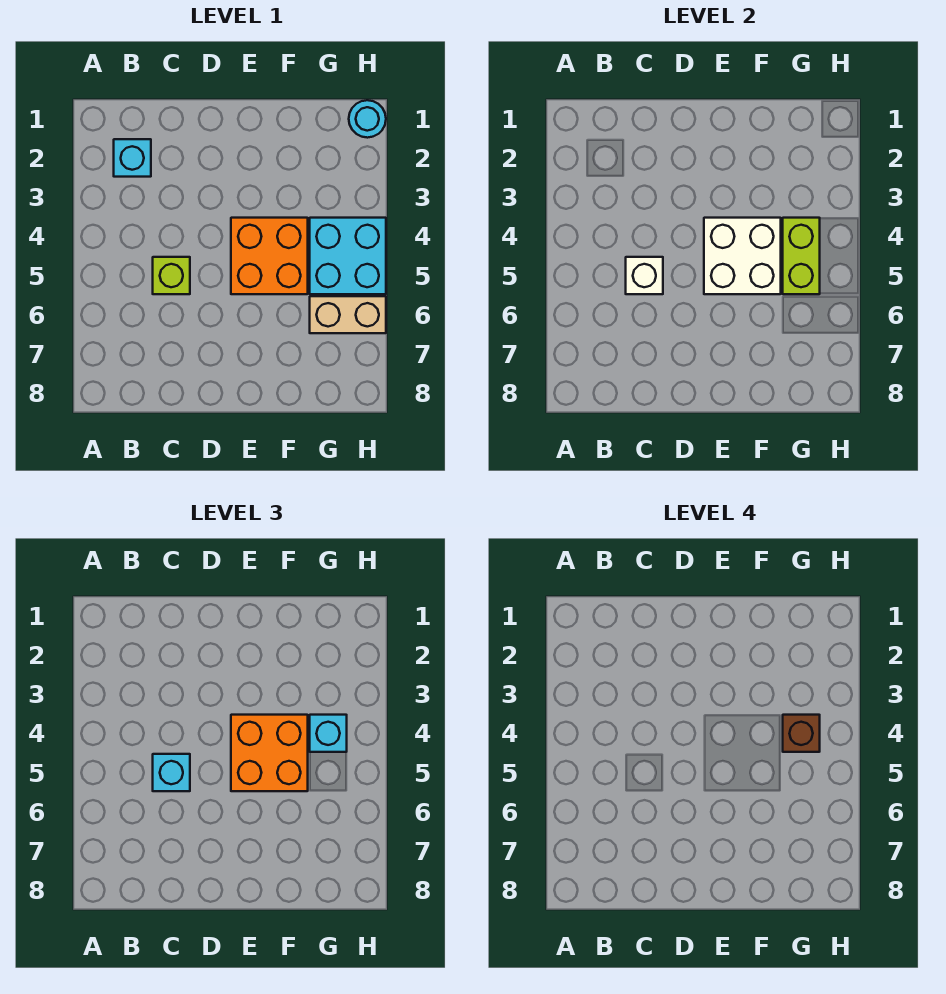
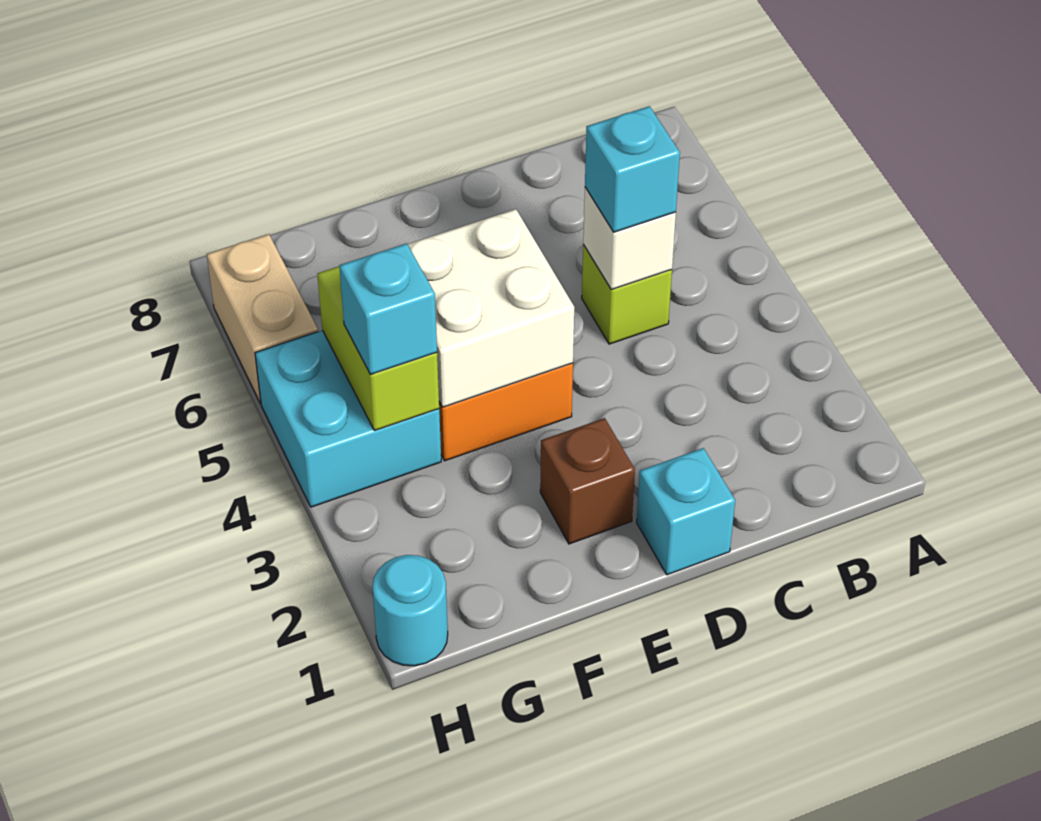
cyan brick B2 level 1 -> cyan brick D1 level 1
orange brick E4:F5 level 3 -> none
brown brick G4 level 4 -> brown brick E2 level 1
tan brick G6:H6 level 1 -> tan brick H6:H7 level 1

